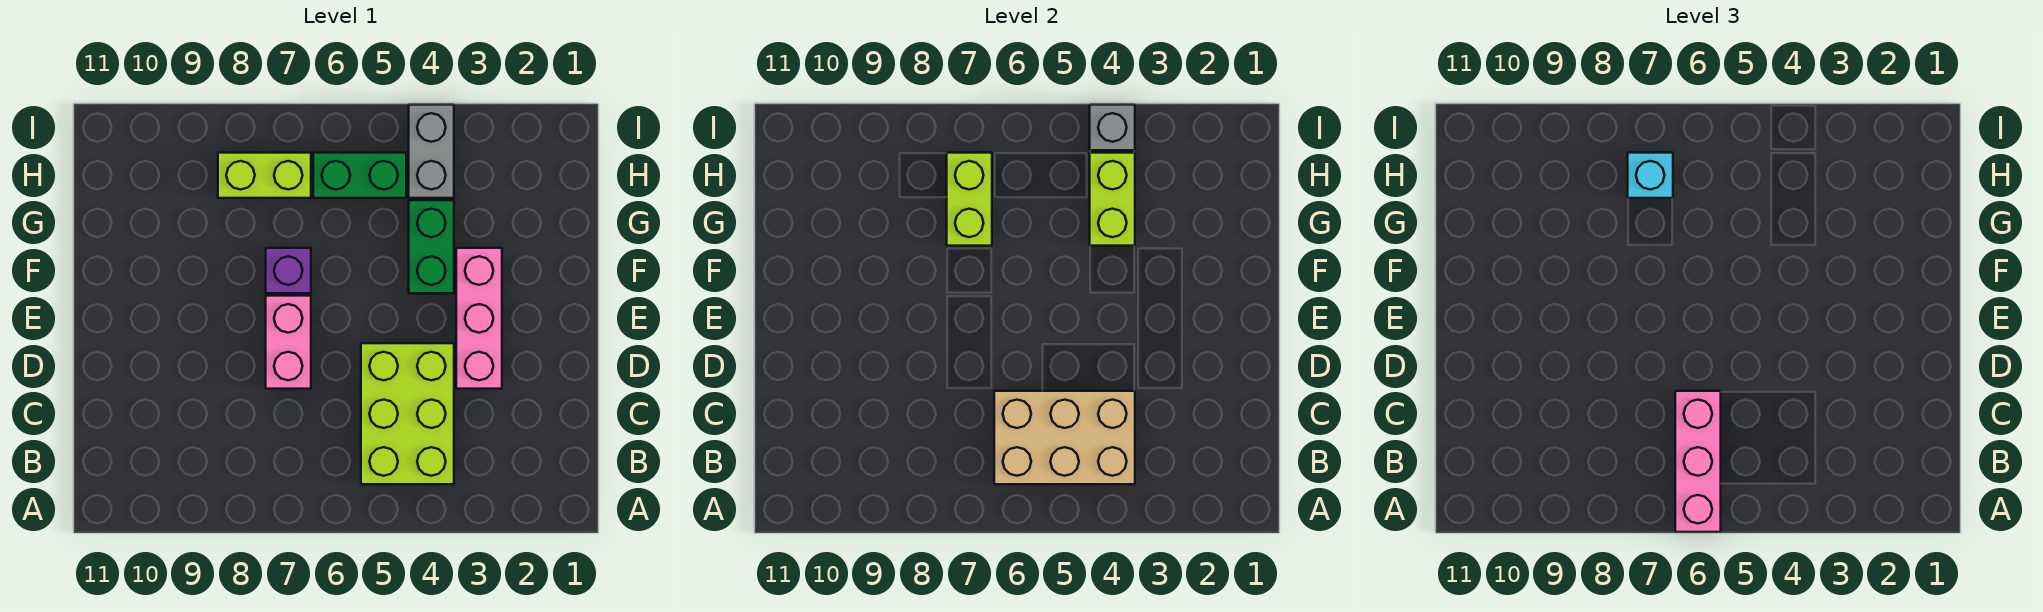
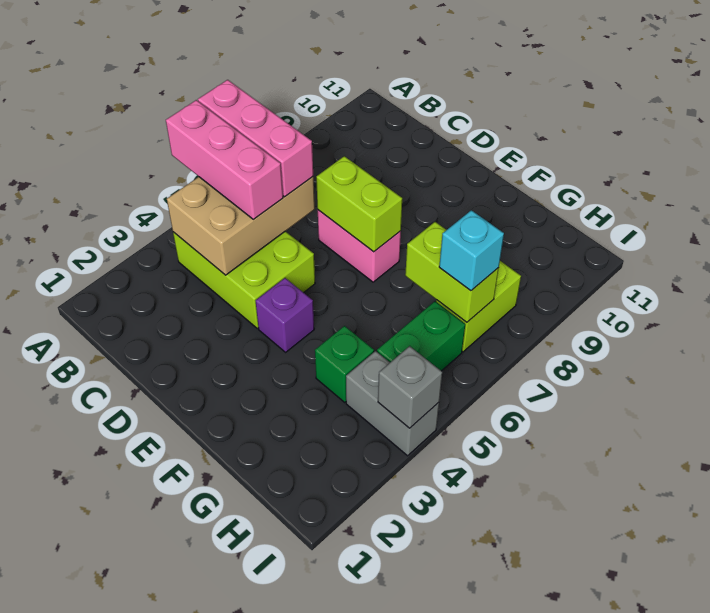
pink brick D3:F3 level 1 -> pink brick A5:C5 level 3
green brick F4:G4 level 1 -> green brick G4 level 1
purple brick F7 level 1 -> purple brick E4 level 1
lime brick G4:H4 level 2 -> lime brick D7:E7 level 2

